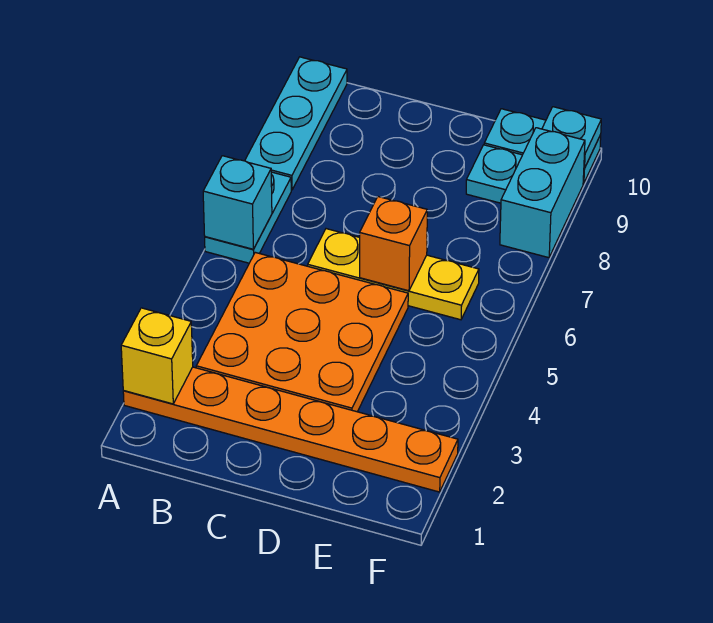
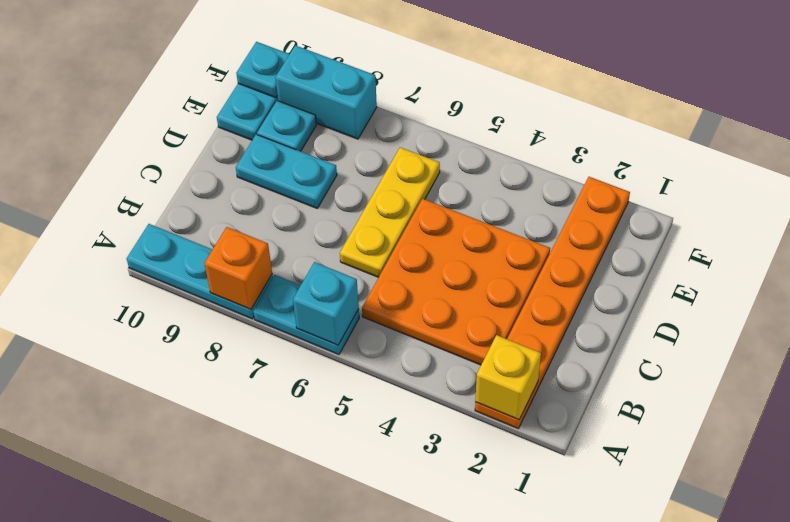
orange brick D6 level 2 -> orange brick A8 level 2
none -> cyan plate D8:D9 level 1

